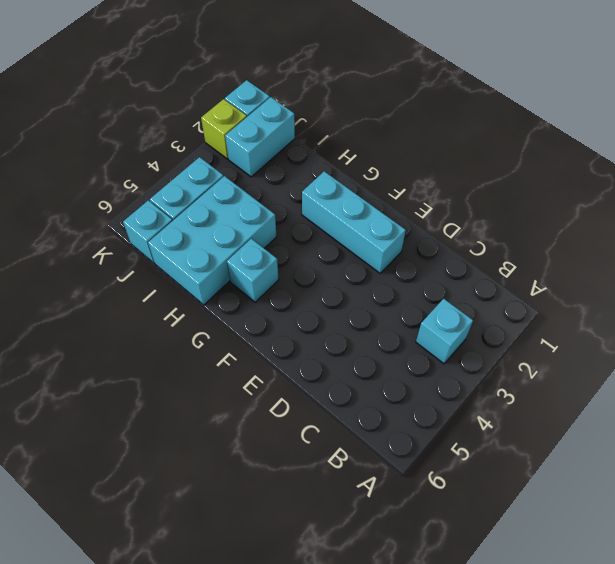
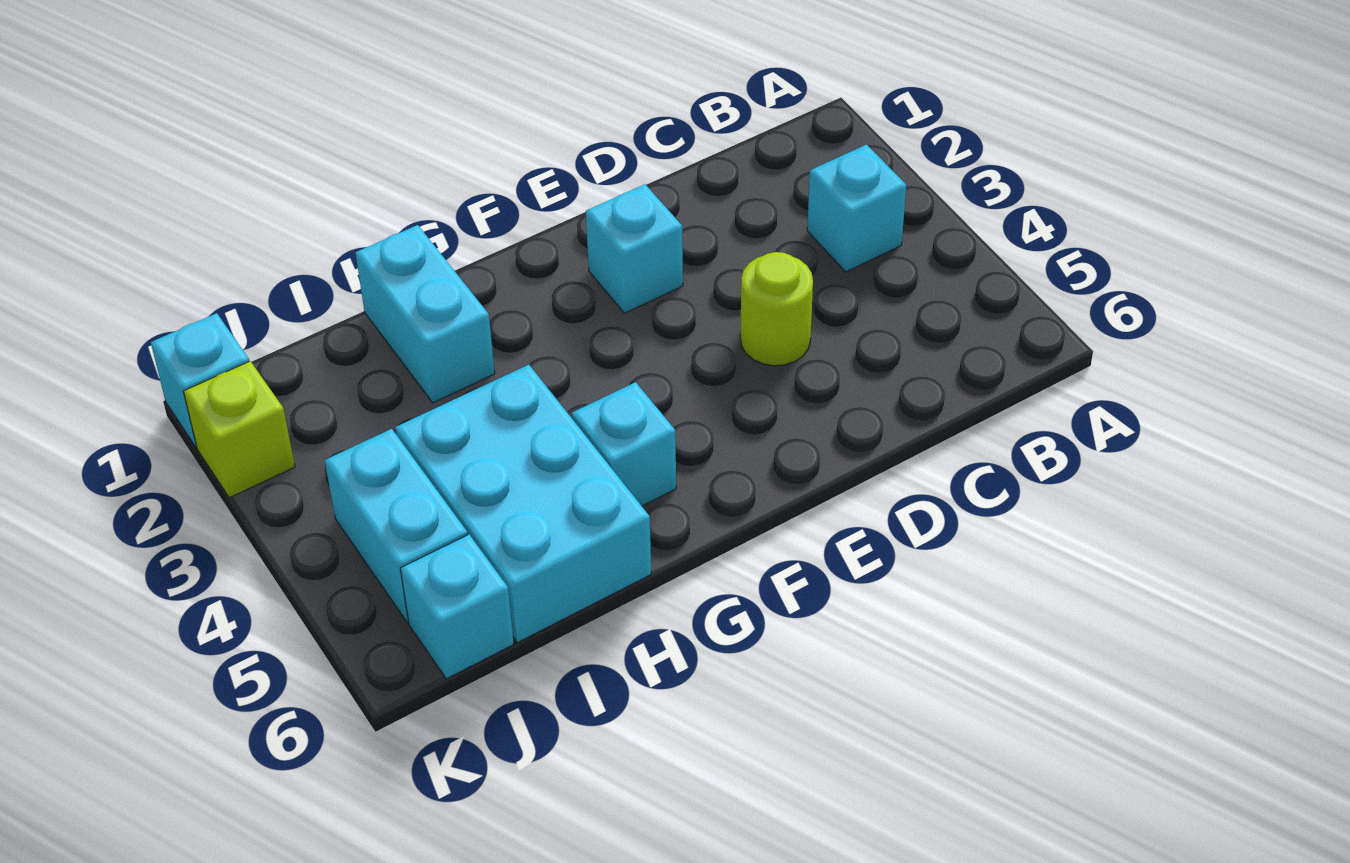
none -> lime round brick D4 level 1
cyan brick E2:G2 level 1 -> cyan brick E2 level 1
cyan brick J1:J2 level 1 -> cyan brick H1:H2 level 1

